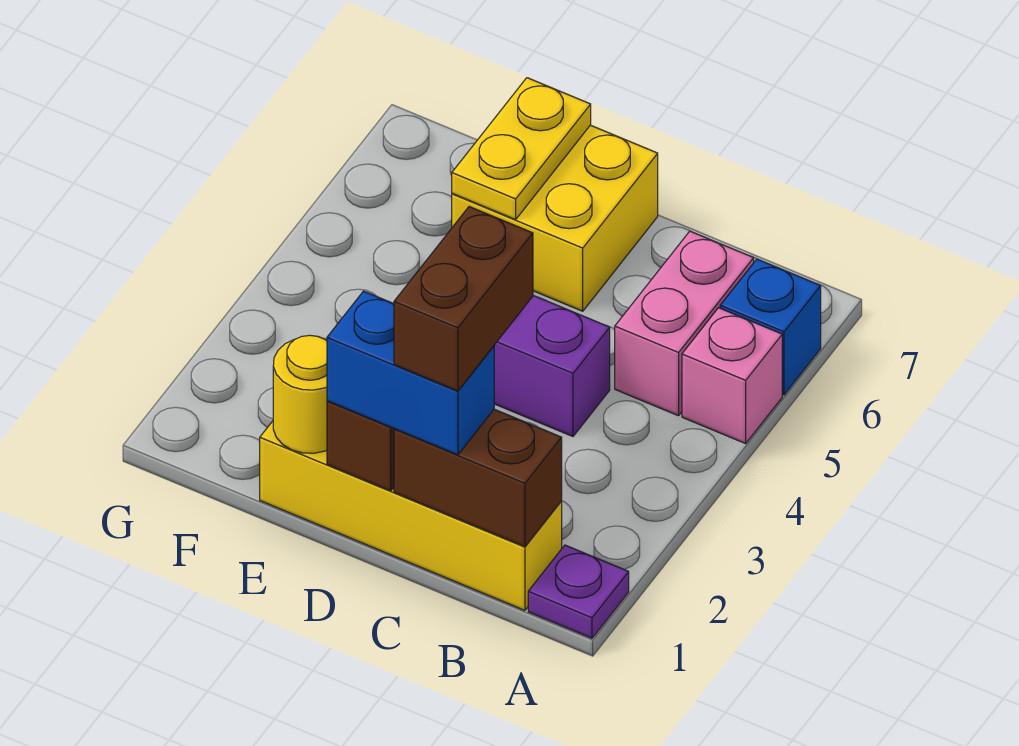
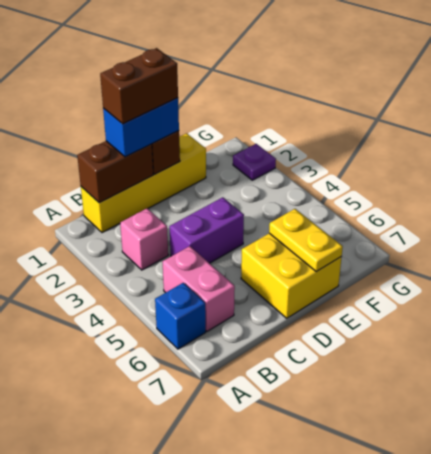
purple plate A1 level 1 -> purple plate G2 level 1
pink brick A5 level 1 -> pink brick B3 level 1
brown brick C1:C2 level 4 -> brown brick C1:D1 level 4
yellow round brick E1 level 2 -> none

